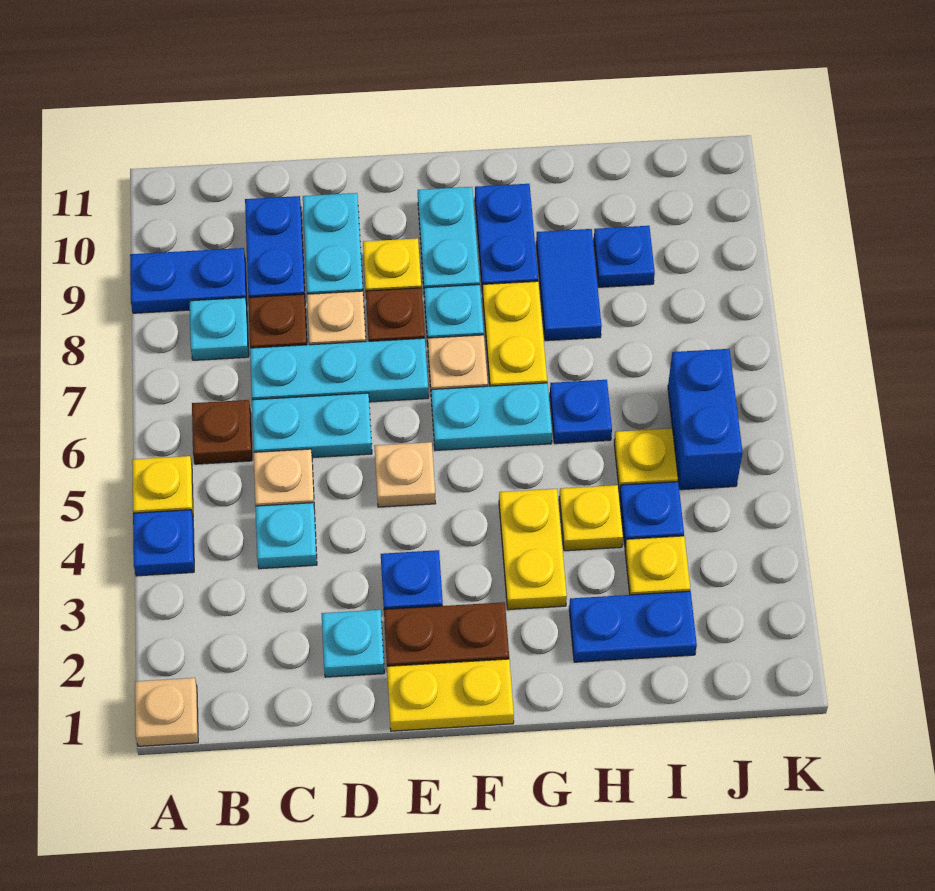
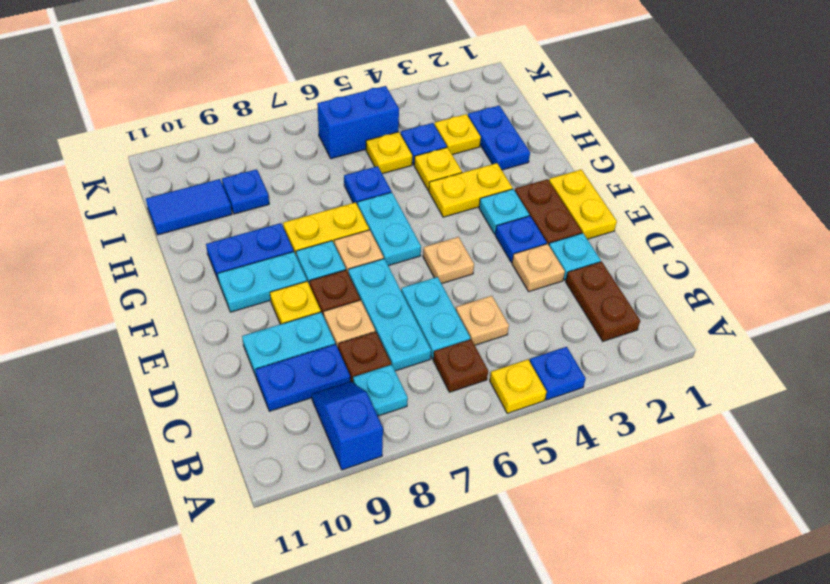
tan plate A1 level 1 -> tan plate D3 level 1
blue plate A9:B9 level 1 -> blue slope A9:B9 level 1 top A
none -> brown plate B2:C2 level 1
cyan plate C4 level 1 -> cyan plate F3 level 1
blue tile H8:H9 level 1 -> blue tile I10:I11 level 1

